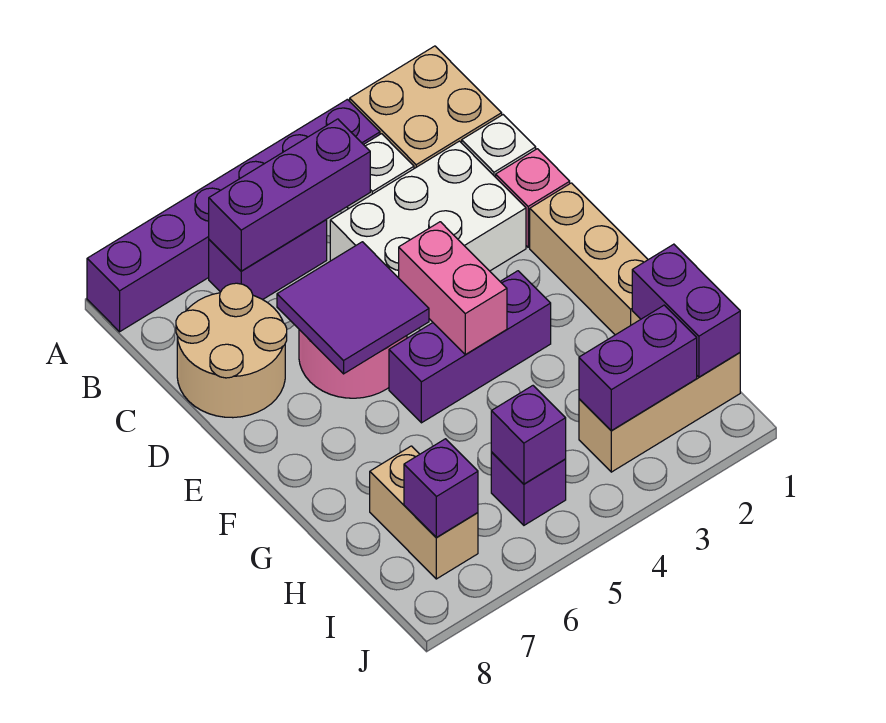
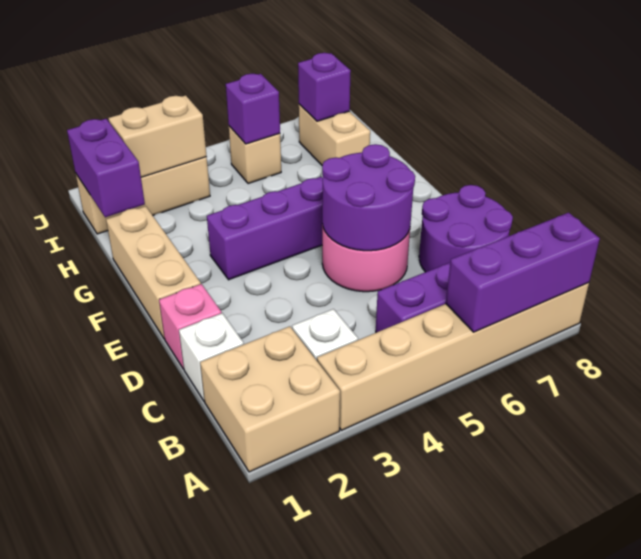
purple brick A3:A8 level 1 -> tan brick A3:A8 level 1
purple brick B4:B6 level 2 -> purple brick A6:A8 level 2
white brick C2:D4 level 1 -> none
tan round brick C7:D8 level 1 -> purple round brick C7:D8 level 1
purple tile D5:E6 level 2 -> purple round brick D5:E6 level 2
pink brick E4:F4 level 2 -> none
purple brick I2:I3 level 2 -> tan brick I2:I3 level 2
purple brick I5 level 1 -> tan brick I5 level 1

